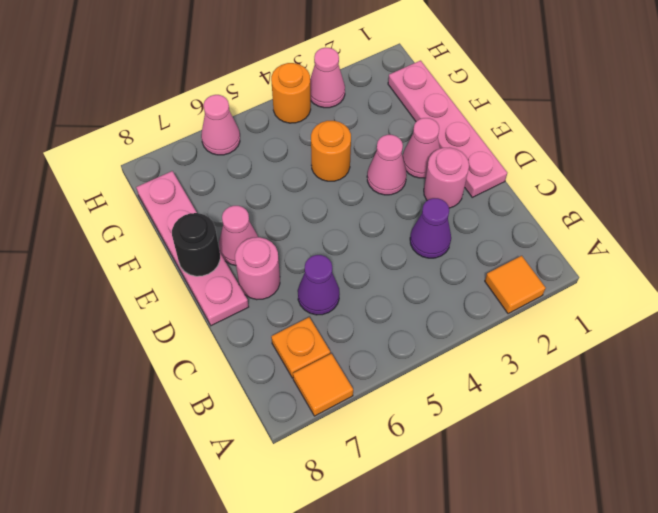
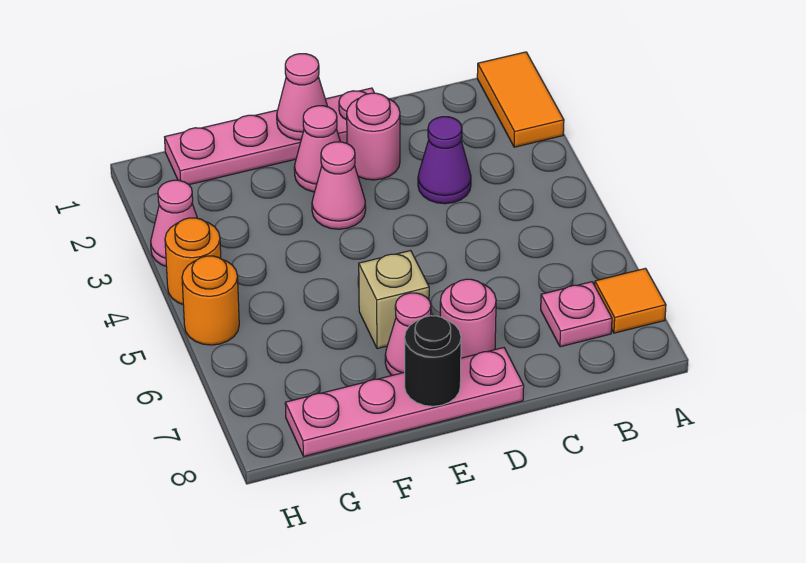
orange tile A2 level 1 -> orange tile A1:A2 level 1
orange plate B7 level 1 -> pink plate B7 level 1
purple cone C6 level 1 -> none
none -> tan brick E6 level 1
orange round brick F4 level 1 -> orange round brick H5 level 1
pink cone H6 level 1 -> pink cone E1 level 2

